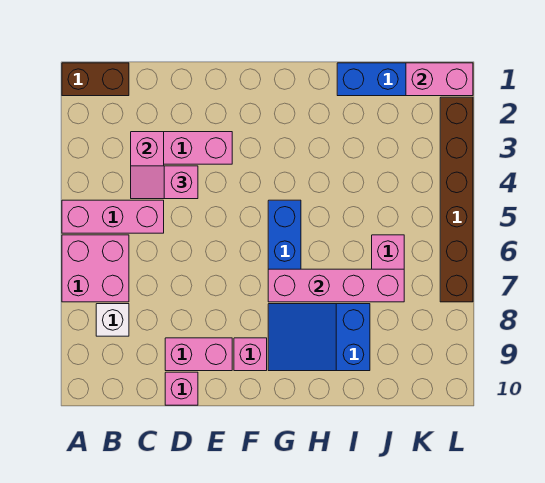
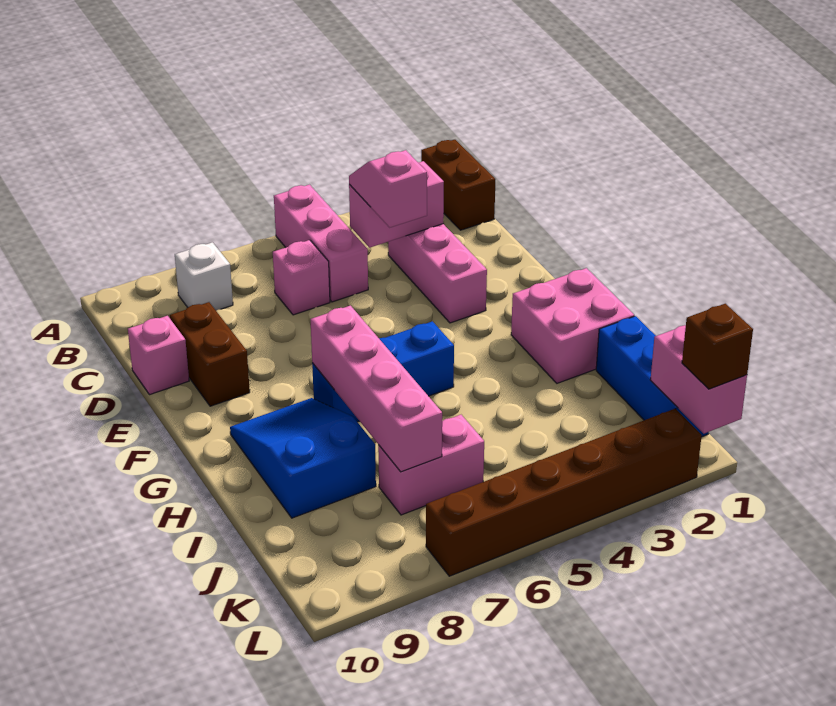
pink brick A6:B7 level 1 -> pink brick G1:H2 level 1
pink brick D9:E9 level 1 -> brown brick D9:E9 level 1
pink brick F9 level 1 -> pink brick C6 level 1
none -> brown brick L1 level 3

